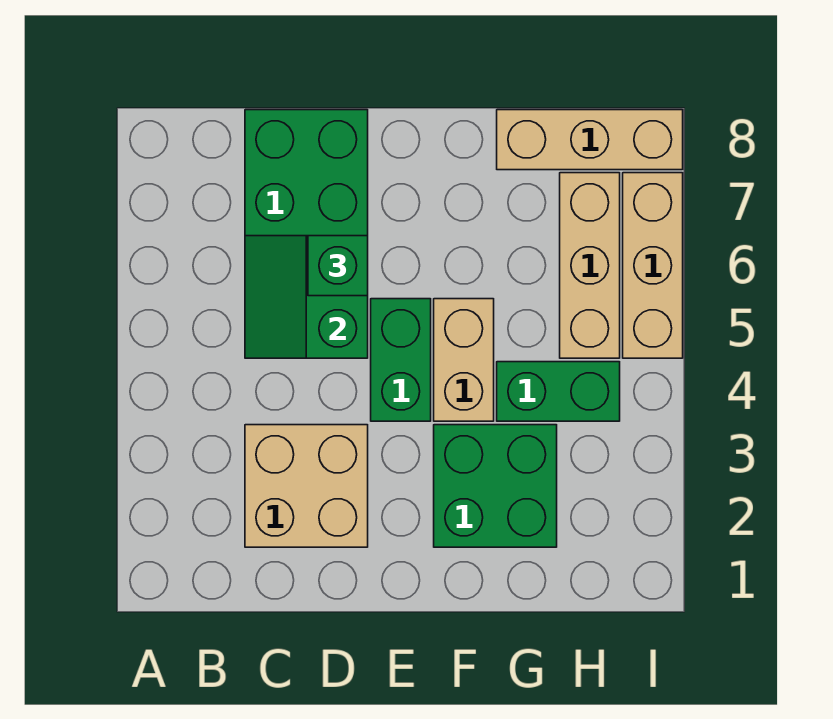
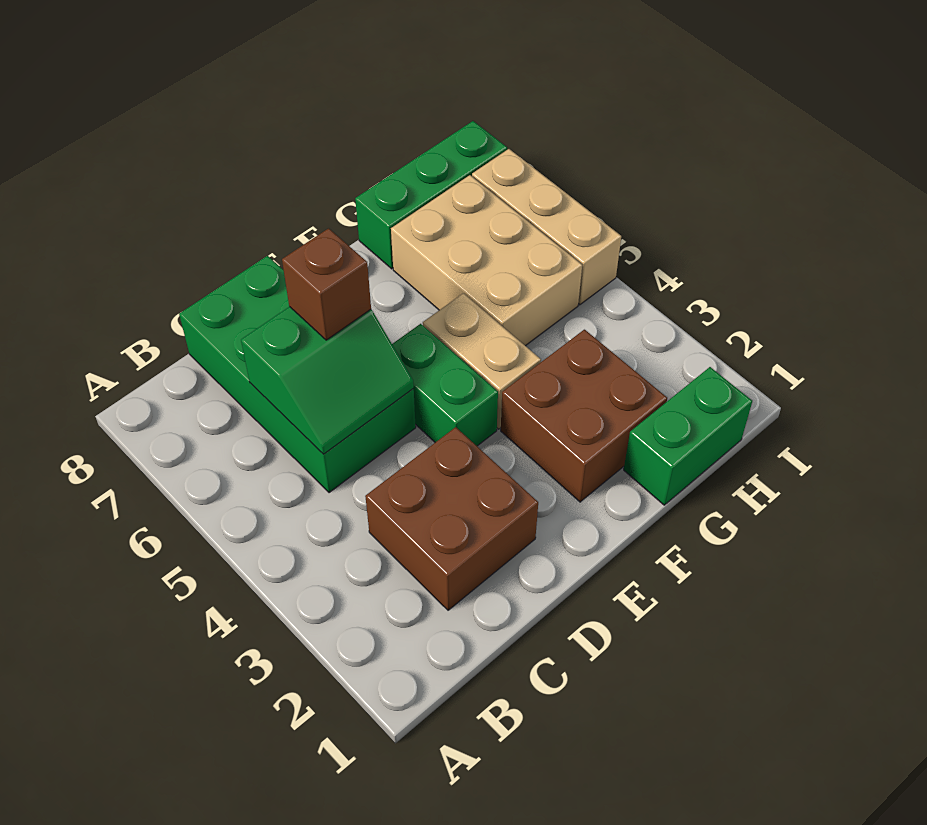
tan brick C2:D3 level 1 -> brown brick C2:D3 level 1
green slope C5:D6 level 2 top D -> green slope C5:D6 level 2 top 6
green brick D6 level 3 -> brown brick D6 level 3
green brick F2:G3 level 1 -> brown brick F2:G3 level 1
green brick G4:H4 level 1 -> green brick G1:H1 level 1
tan brick G8:I8 level 1 -> green brick G8:I8 level 1
tan brick H5:H7 level 1 -> tan brick G5:H7 level 1

